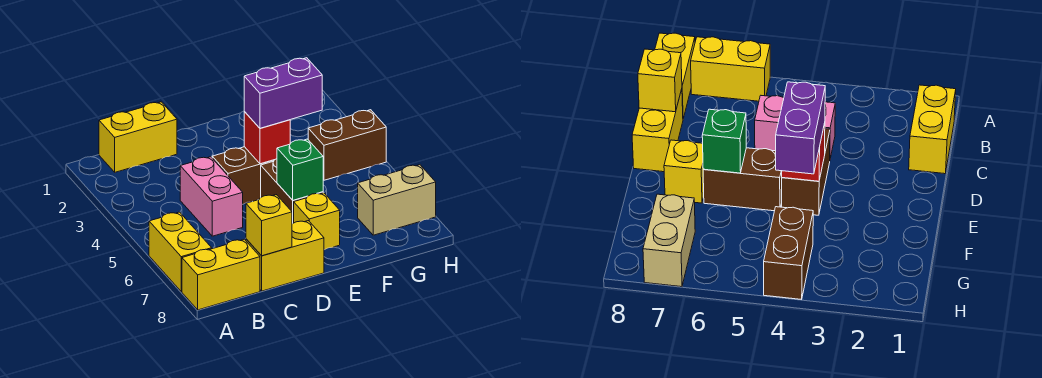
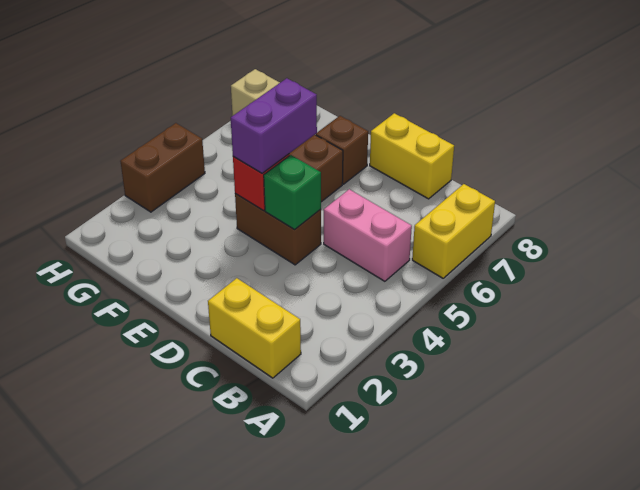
yellow brick A8:B8 level 1 -> none
pink brick C4:C5 level 1 -> pink brick B5:C5 level 1
yellow brick C8 level 2 -> none
purple brick E4:F4 level 3 -> purple brick E4:E5 level 3
green brick E6 level 2 -> green brick D4 level 2
yellow brick E7 level 1 -> brown brick E7 level 1
brown brick G4:H4 level 1 -> brown brick H3:H4 level 1

